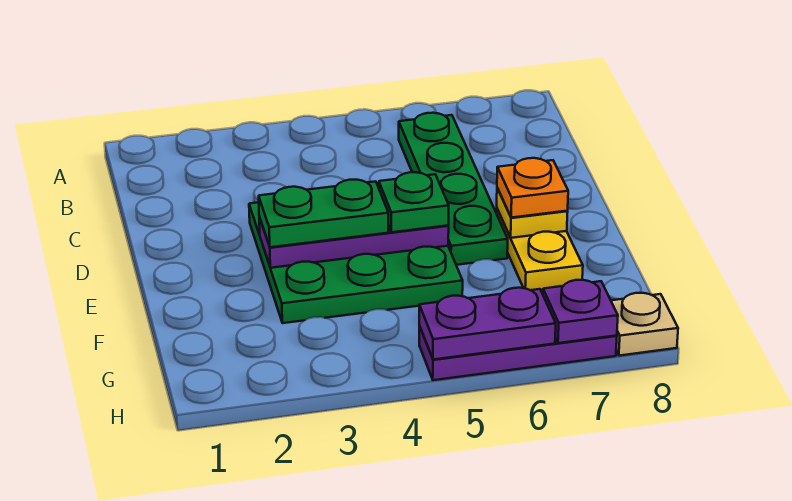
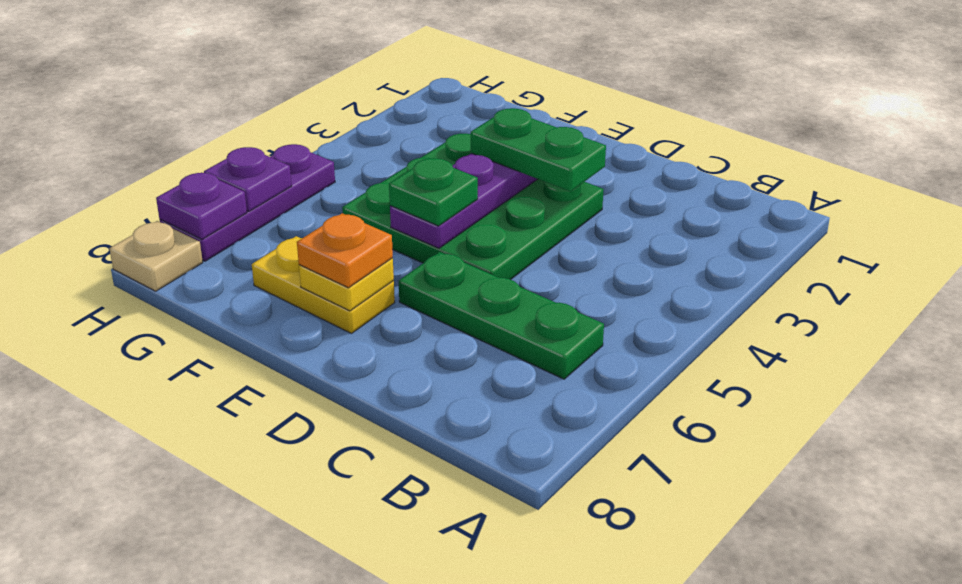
green plate B6:E6 level 1 -> green plate B6:D6 level 1
green plate E3:E4 level 3 -> green plate D3:E3 level 3
purple plate H5:H6 level 2 -> purple plate H6 level 2

